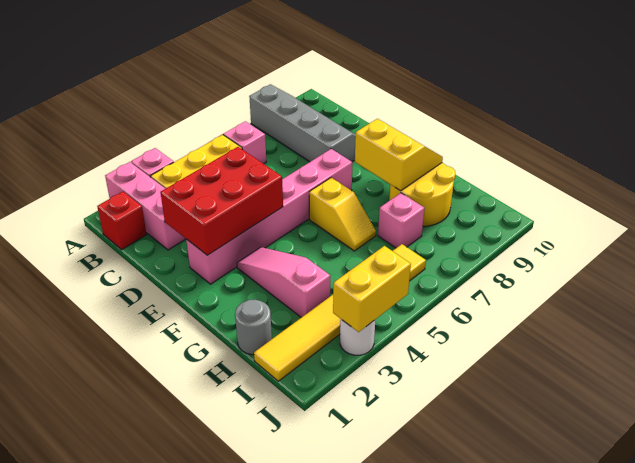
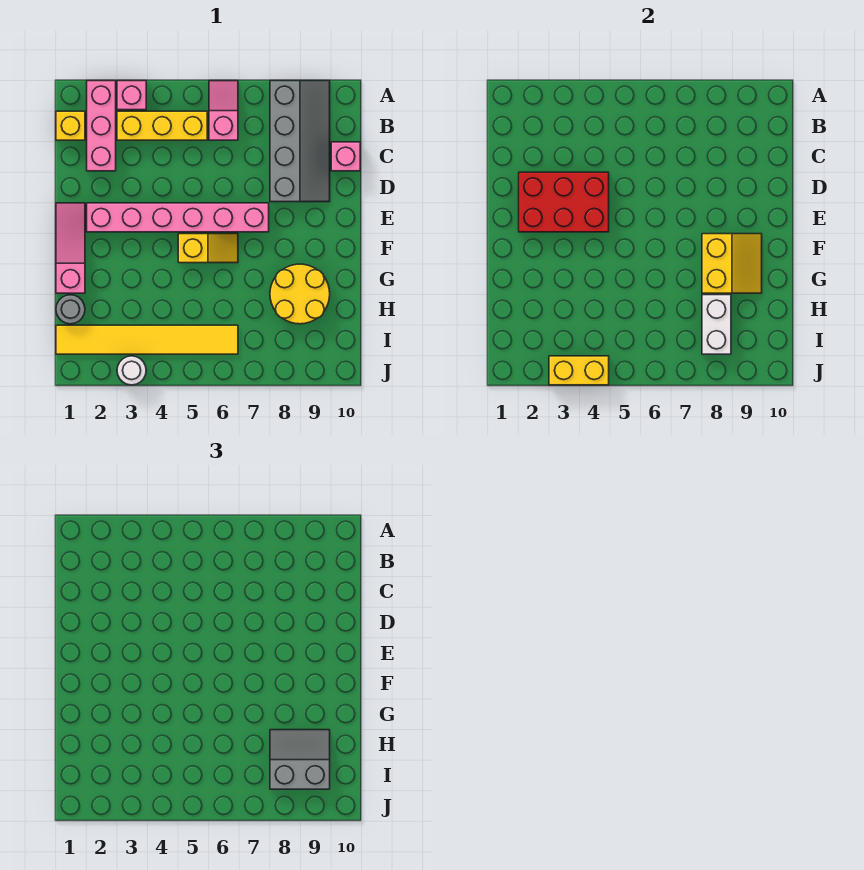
red brick B1 level 1 -> yellow brick B1 level 1
pink slope F3:H3 level 1 top H -> pink slope E1:G1 level 1 top G
yellow slope F6:G6 level 1 top F -> yellow slope F5:F6 level 1 top 5
pink brick H7 level 1 -> pink brick C10 level 1
none -> white brick H8:I8 level 2
none -> grey slope H8:I9 level 3 top I

